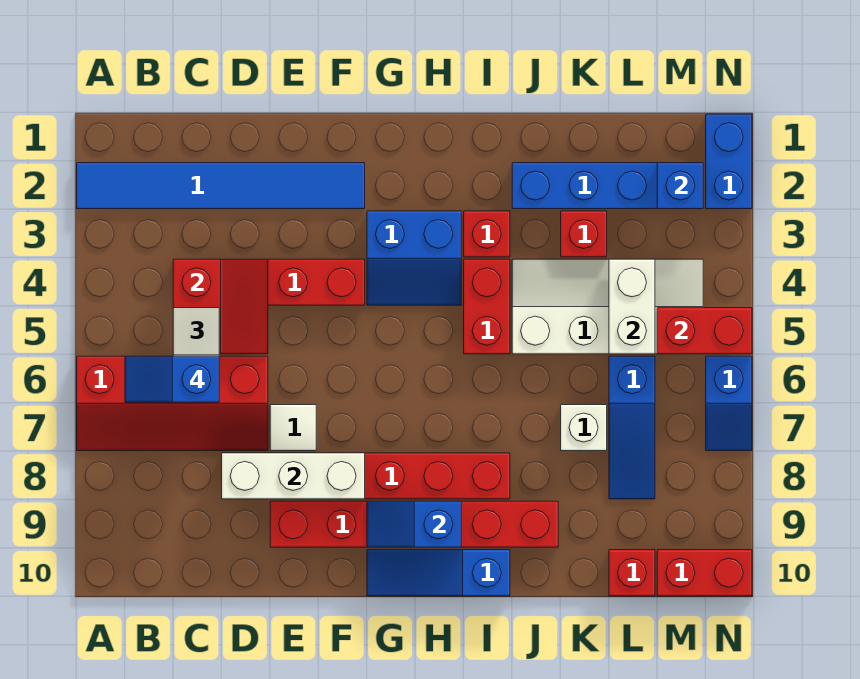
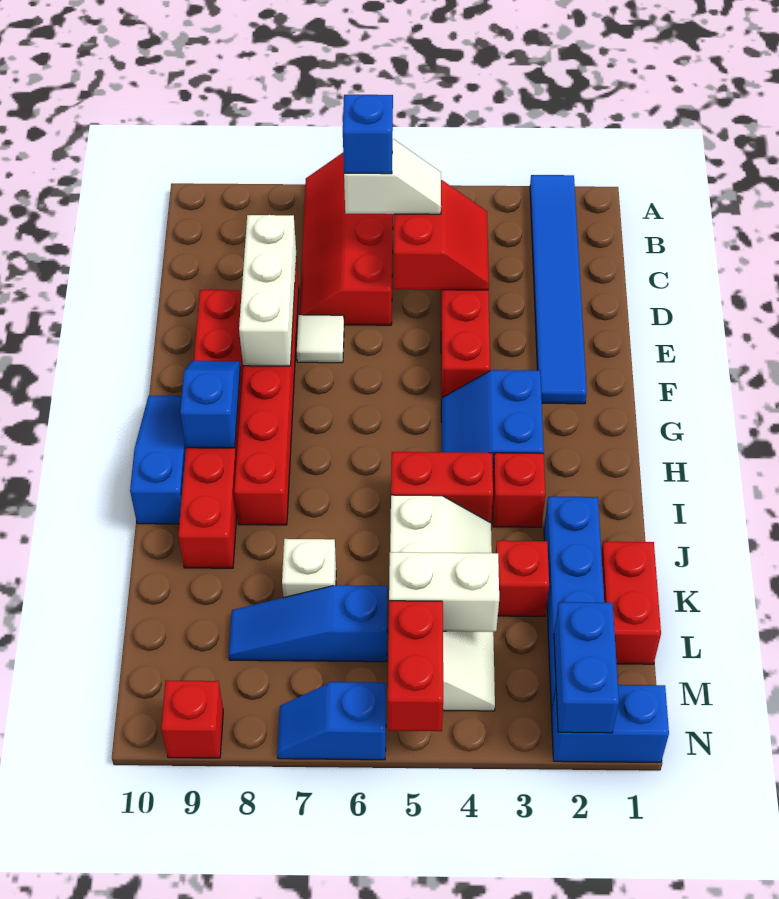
red slope C4:D5 level 2 top C -> red slope C4:D5 level 2 top 5
red brick L10 level 1 -> red brick N9 level 1
blue brick M2 level 2 -> blue brick M2:N2 level 2
red brick M10:N10 level 1 -> red brick K1:L1 level 1

